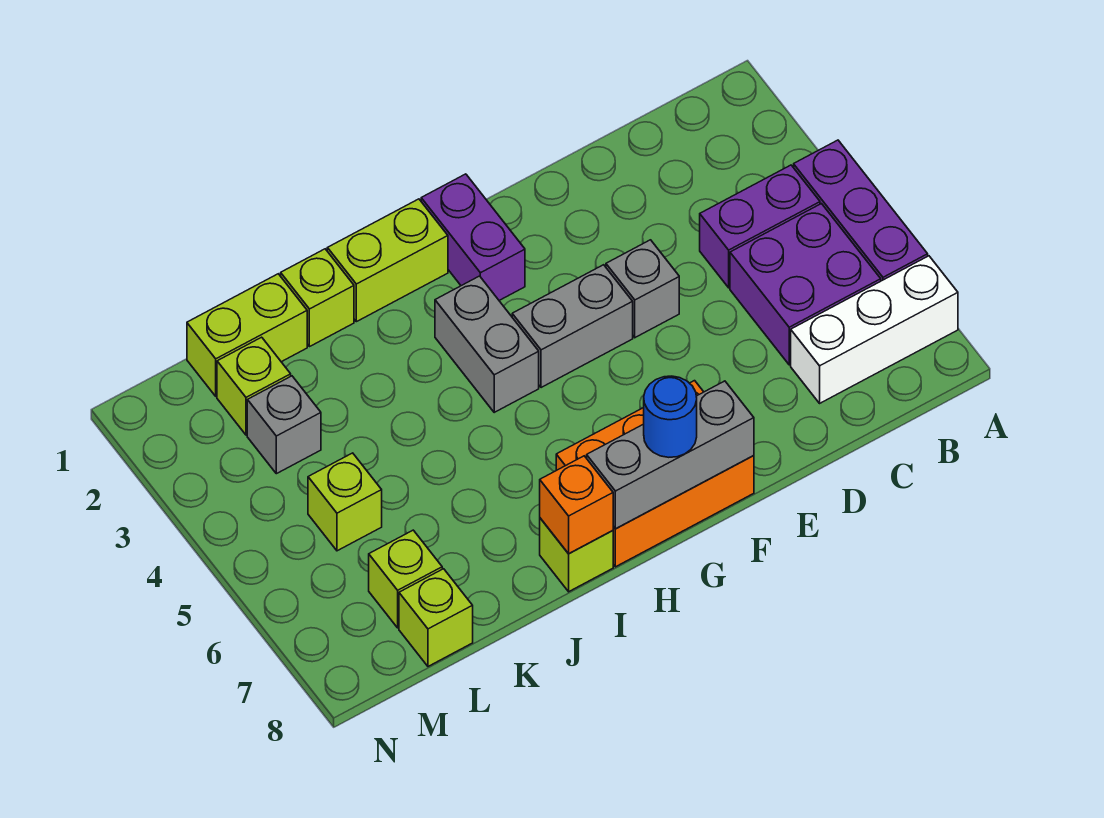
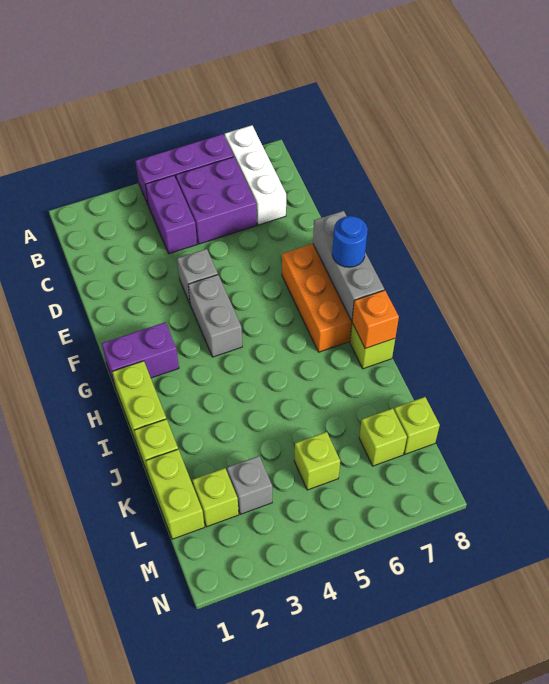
grey brick H3:H4 level 1 -> none

